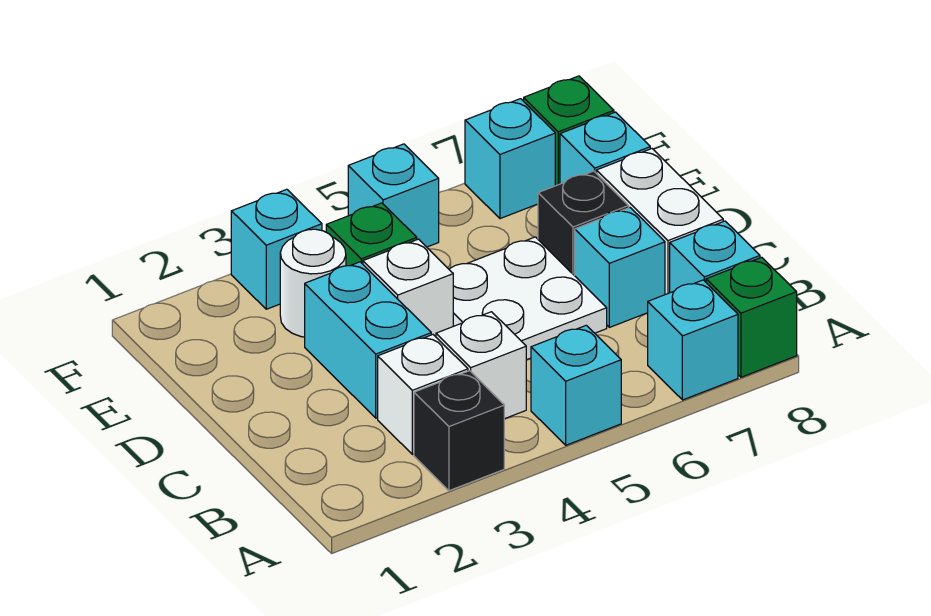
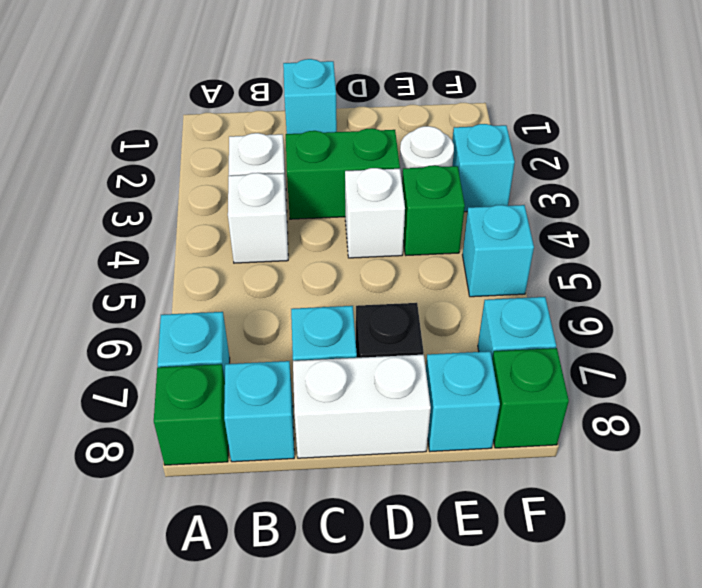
black brick A3 level 1 -> none
cyan brick A5 level 1 -> cyan brick C1 level 1
cyan brick C3:D3 level 1 -> green brick C3:D3 level 1
white plate C5:D6 level 1 -> none

